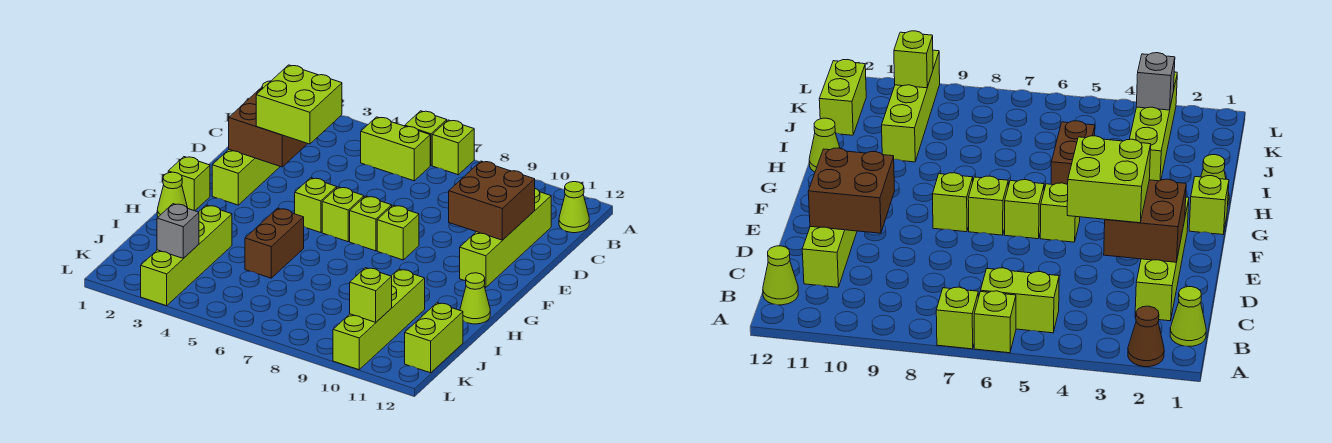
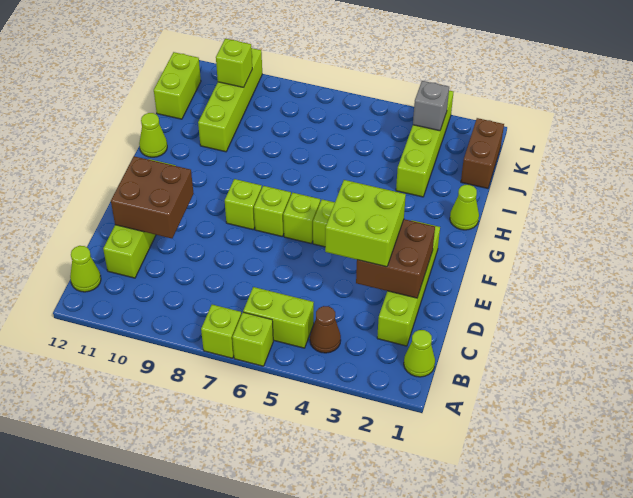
brown cone A2 level 1 -> brown cone B4 level 1
lime brick G1 level 1 -> none
brown brick H5:I5 level 1 -> brown brick J1:K1 level 1

